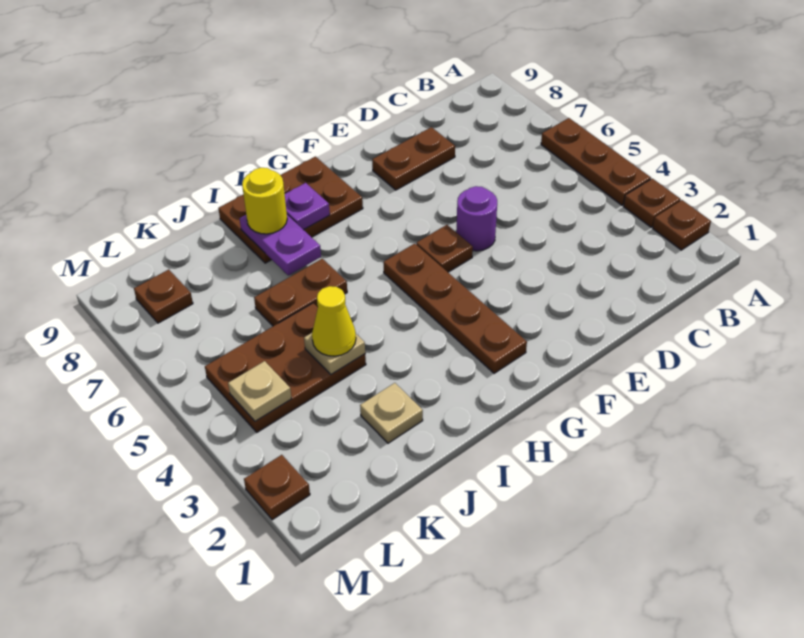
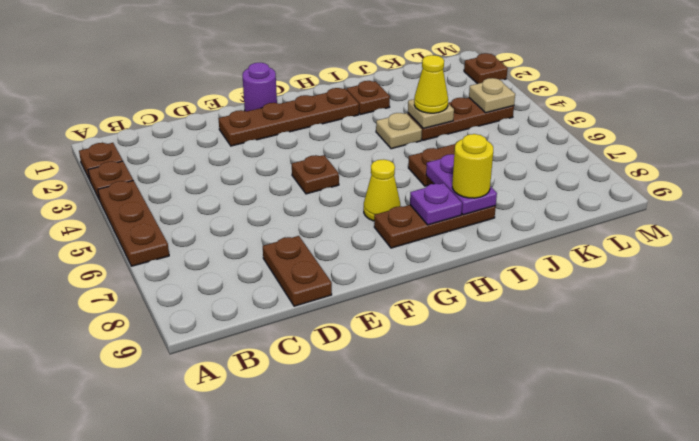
brown plate D8:E8 level 1 -> brown plate D8:D9 level 1
purple round brick E5 level 1 -> purple round brick F1 level 1
brown plate G2:G5 level 1 -> brown plate E2:H2 level 1
none -> yellow cone G7 level 1
brown plate G8:I9 level 1 -> brown plate G8:I8 level 1
tan plate J2 level 1 -> tan plate I4 level 1
brown plate J4:L5 level 1 -> brown plate J4:L4 level 1
brown plate L8 level 1 -> brown plate I2 level 1

